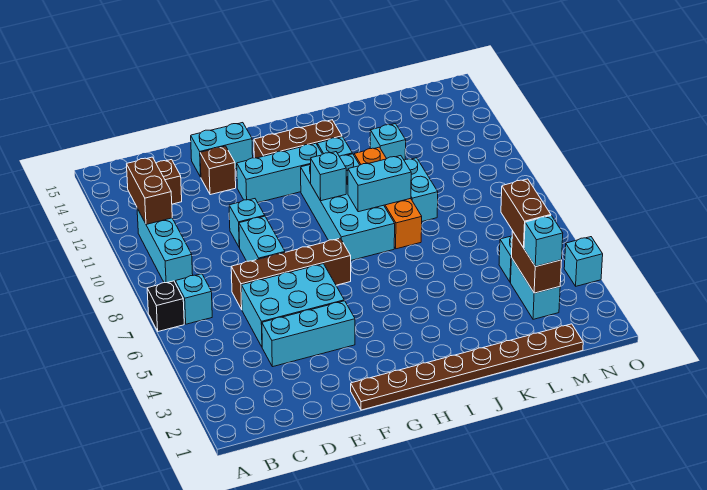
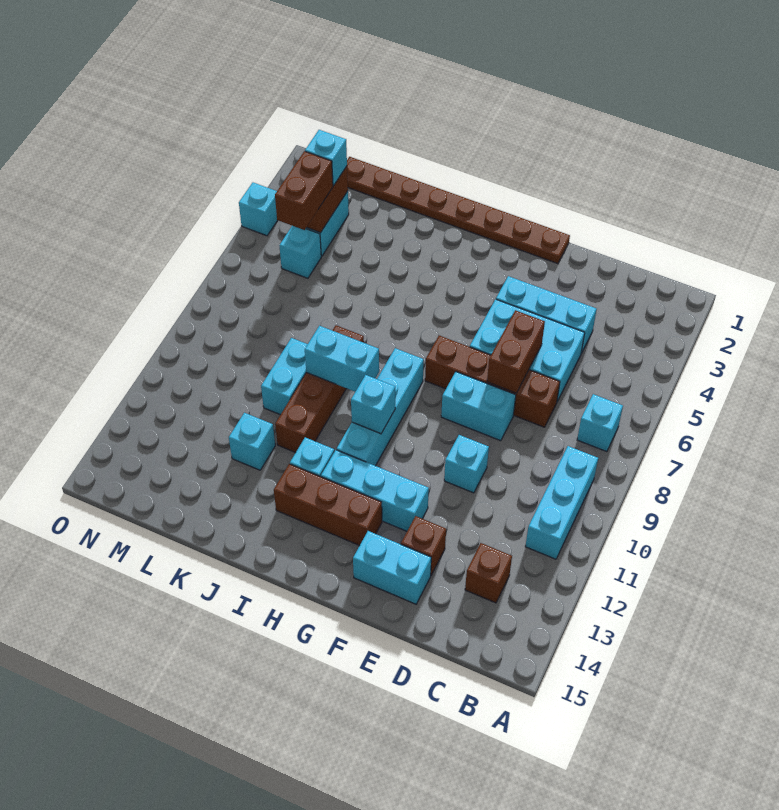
black brick A7 level 1 -> none
brown brick B11:B12 level 2 -> brown brick E6:E7 level 2
cyan brick E8:E9 level 1 -> cyan brick E8:F8 level 1
cyan brick H8:I11 level 1 -> cyan brick H8:H11 level 1
orange brick J8:J11 level 1 -> brown brick J8:J11 level 1

